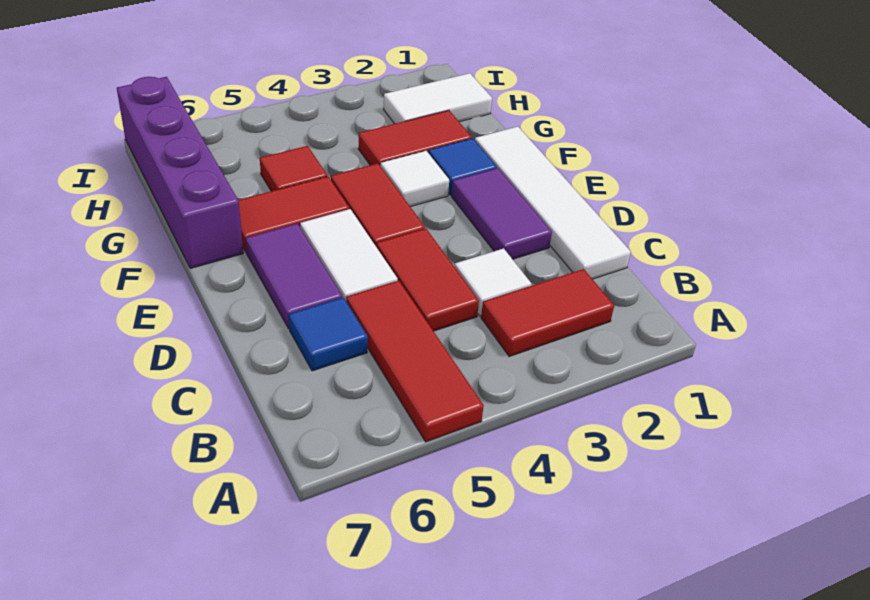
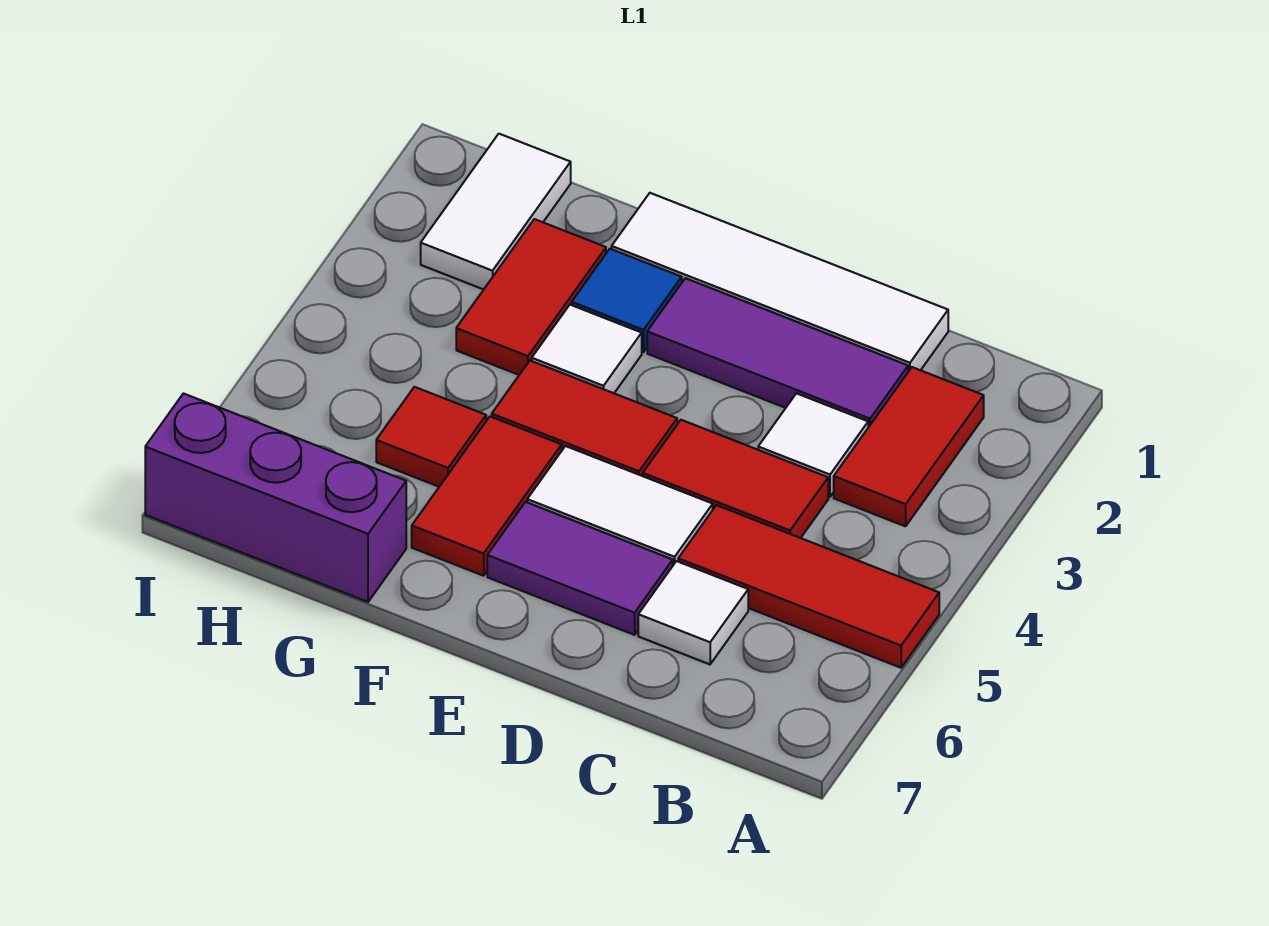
blue tile C6 level 1 -> white tile C6 level 1
purple tile D2:E2 level 1 -> purple tile C2:E2 level 1
purple brick F7:I7 level 1 -> purple brick G7:I7 level 1

